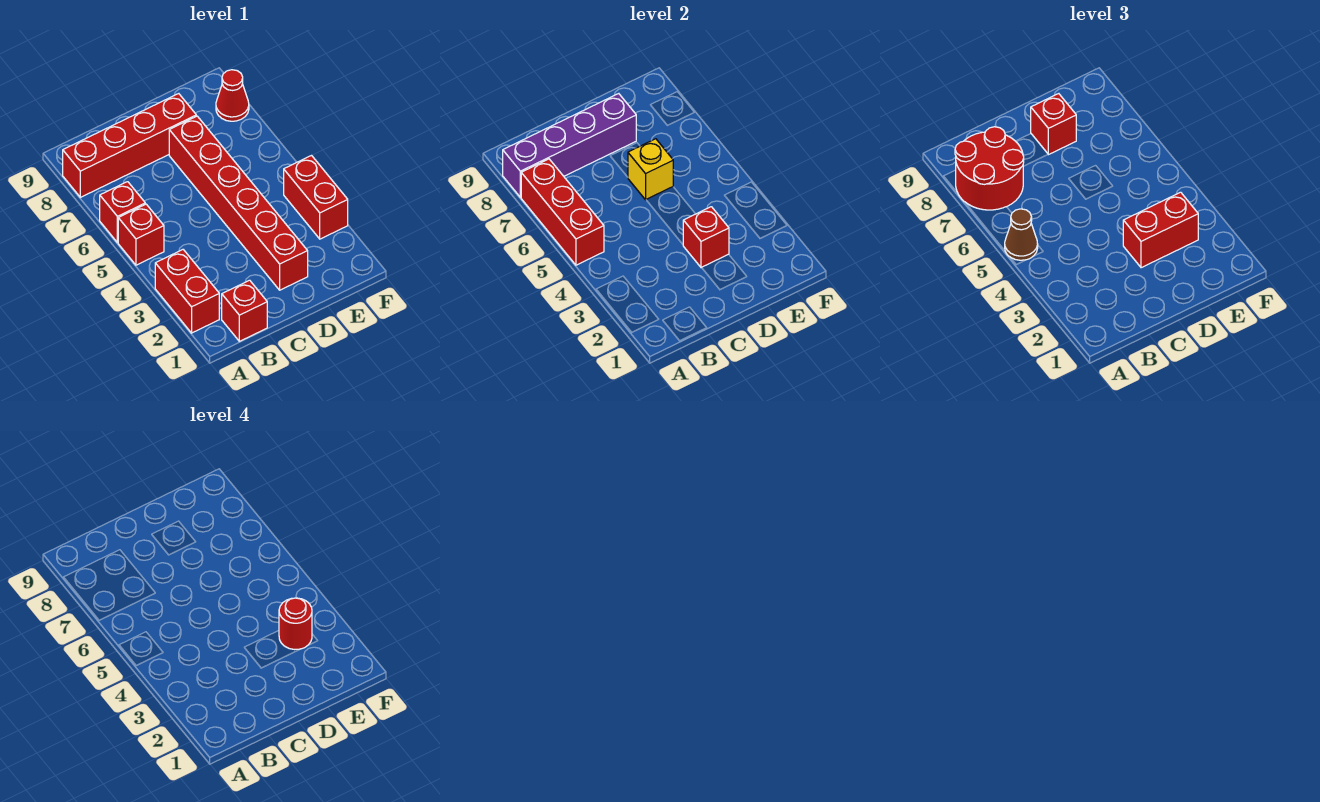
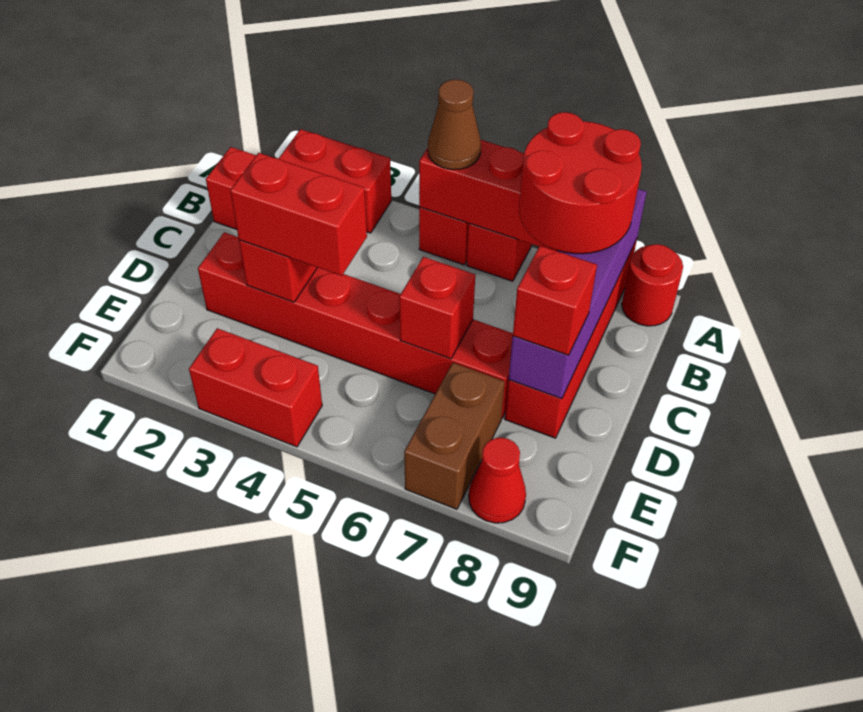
red brick D3:E3 level 3 -> red brick D3:D4 level 3
yellow brick D6 level 2 -> red brick D6 level 2
red round brick E3 level 4 -> red round brick A9 level 1
none -> brown brick E7:F7 level 1

